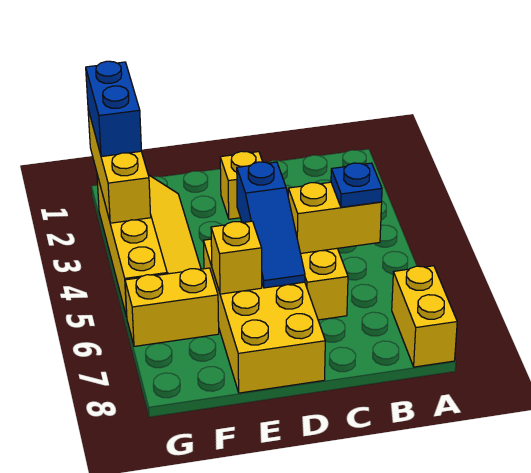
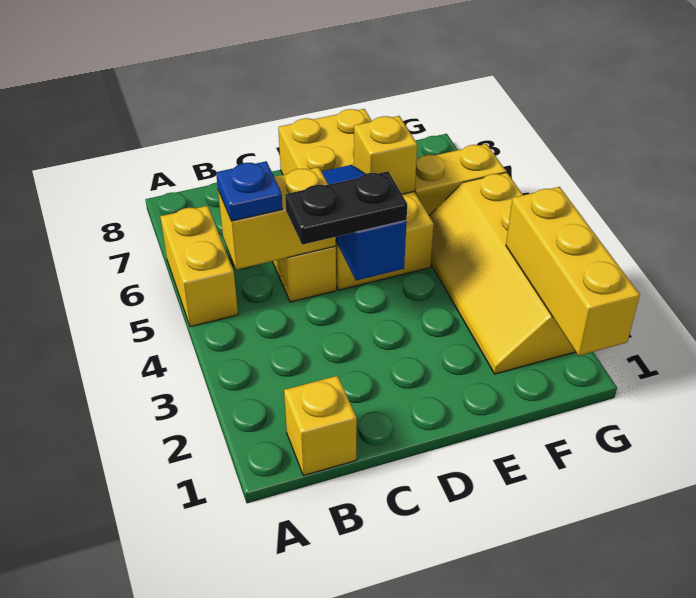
yellow brick A7:A8 level 1 -> yellow brick A5:A6 level 1
none -> black plate C4:D4 level 3
yellow brick D2 level 1 -> yellow brick B1 level 1
blue brick G1:G2 level 3 -> none

